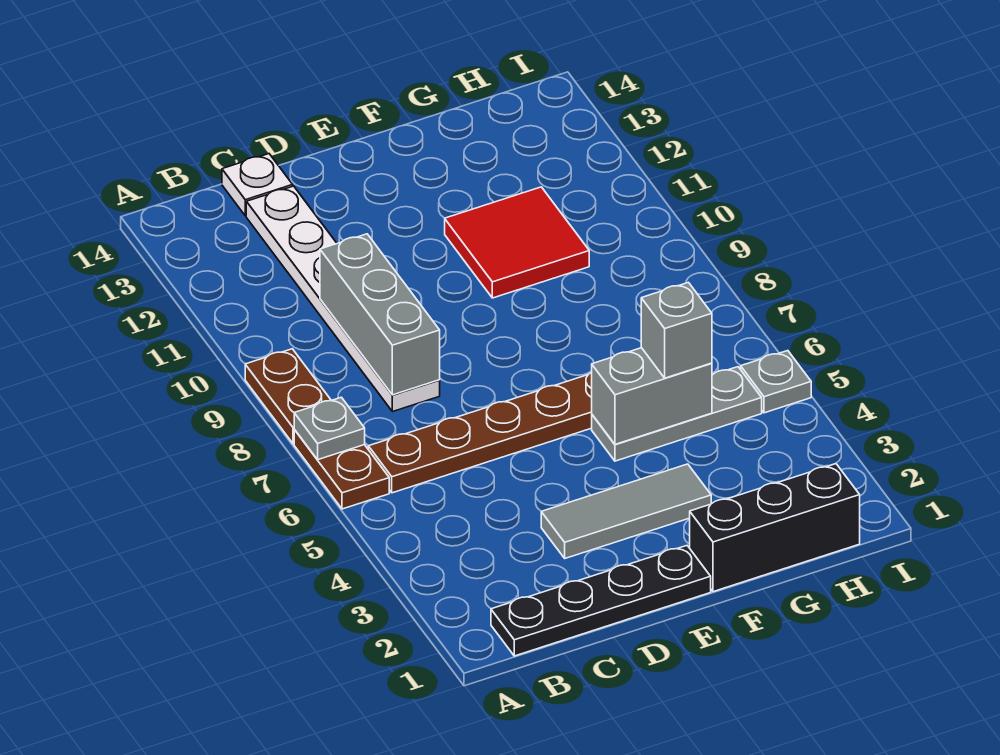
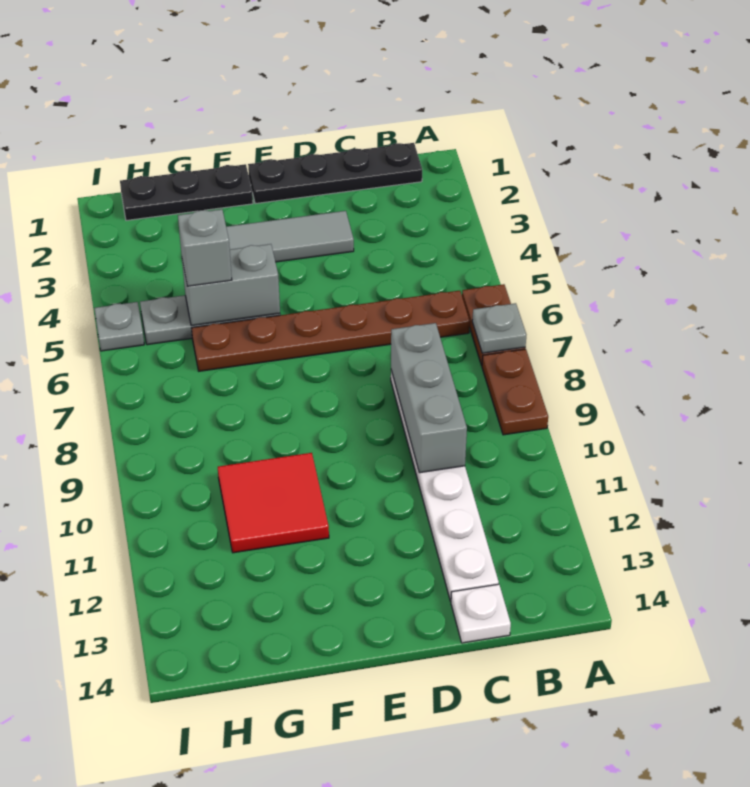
black brick F1:H1 level 1 -> black plate F1:H1 level 1

